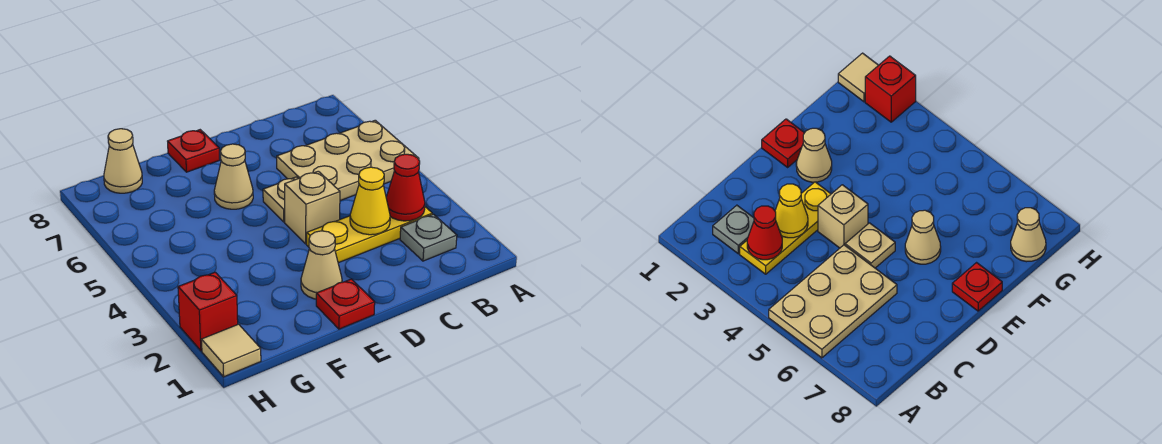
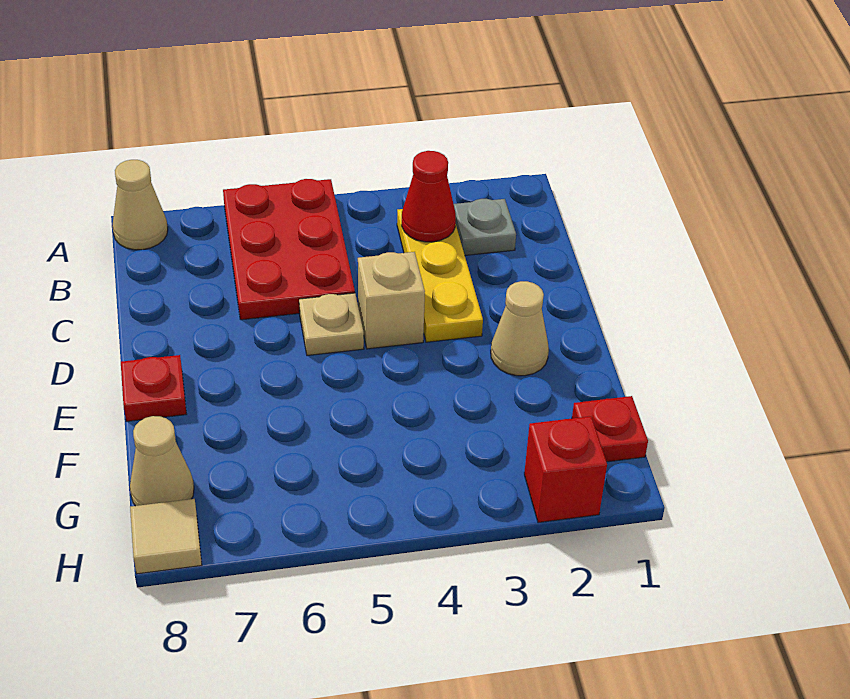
tan plate A5:C6 level 1 -> red plate A5:C6 level 1
yellow cone C3 level 2 -> none
red plate E1 level 1 -> red plate G1 level 1
tan cone E6 level 1 -> tan cone A8 level 1
tan tile H1 level 1 -> tan tile H8 level 1

